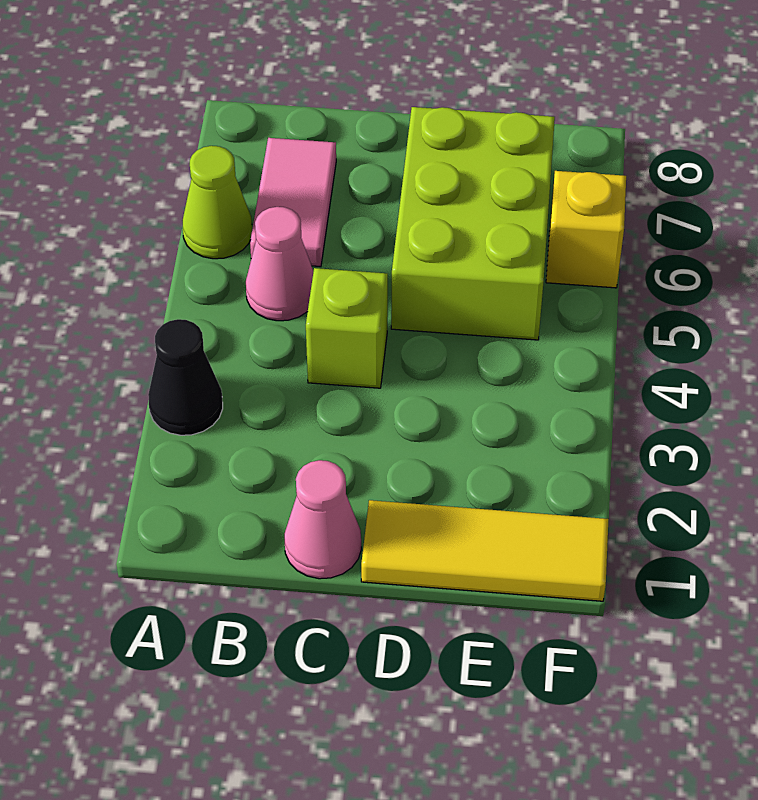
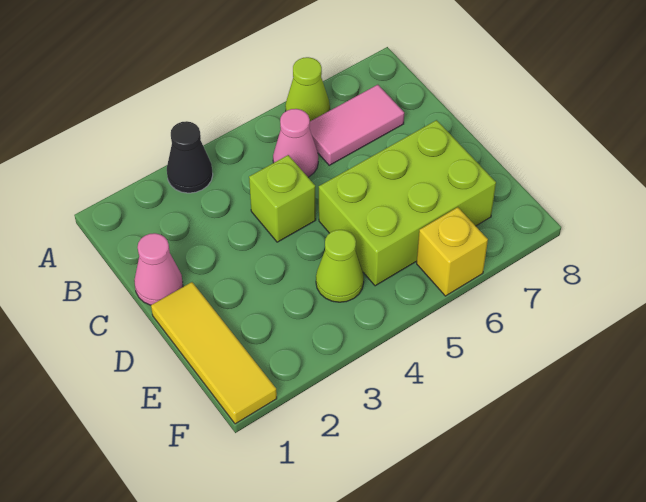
none -> lime cone E4 level 1

